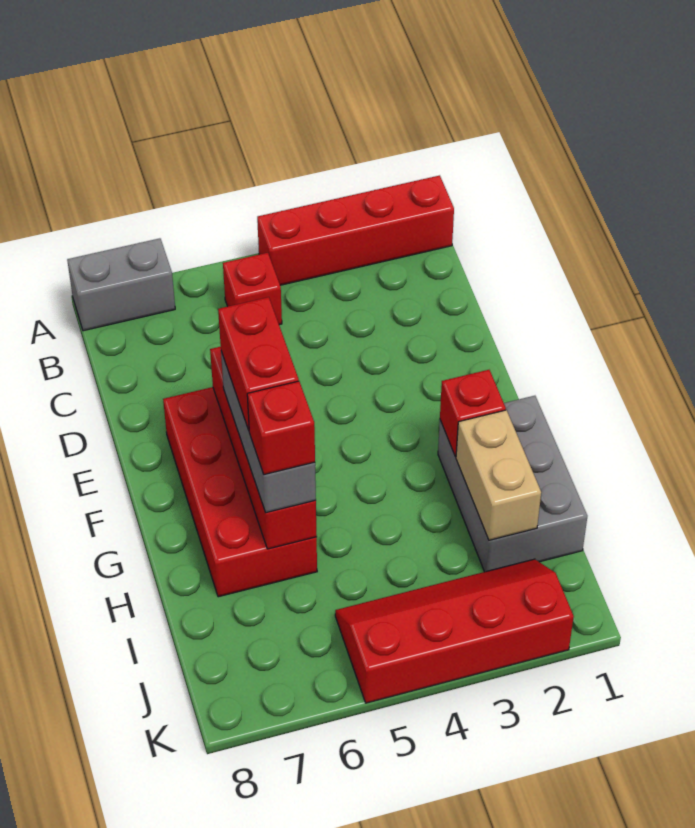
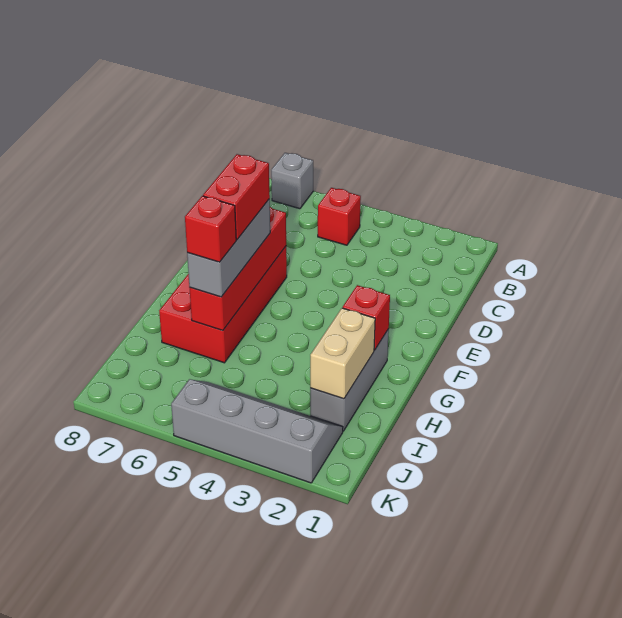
red brick A1:A4 level 1 -> none
grey brick A7:A8 level 1 -> grey brick A7 level 1
grey brick G1:I2 level 1 -> grey brick G2:I2 level 1
red slope J2:K5 level 1 top K -> grey slope J2:K5 level 1 top K

